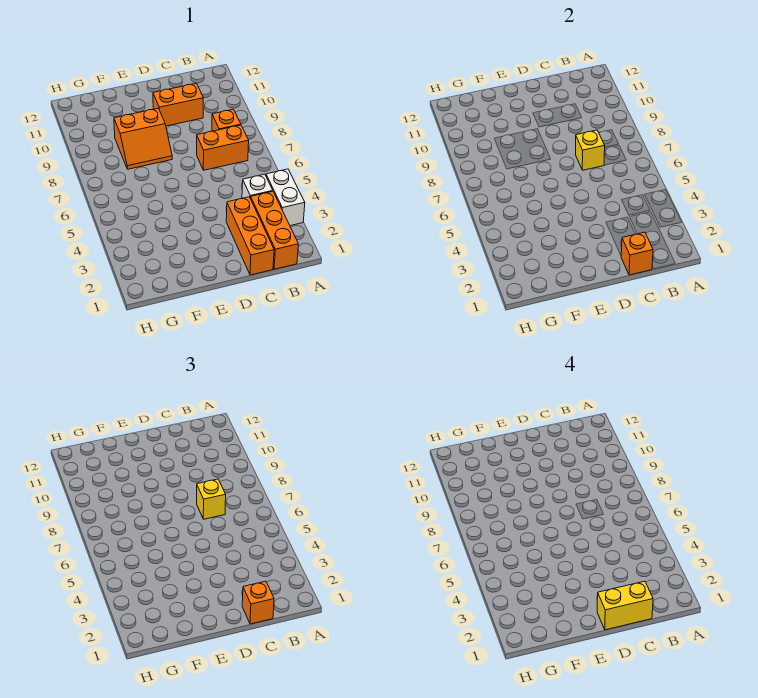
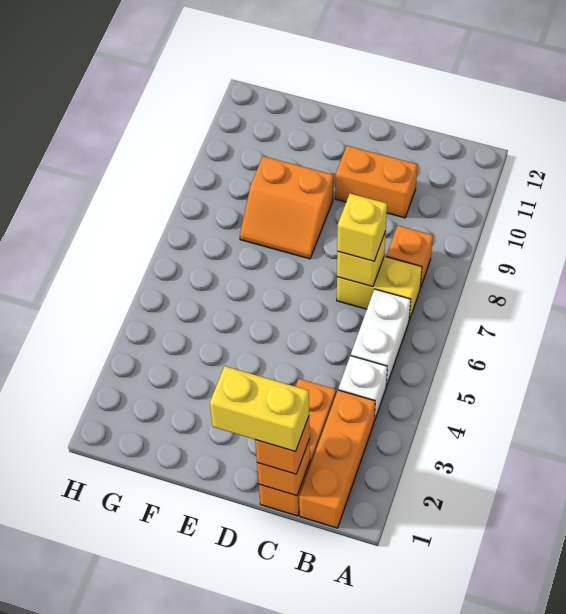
white brick A3:A4 level 1 -> white brick B5:B6 level 1
orange brick B7:C7 level 1 -> yellow brick B7:C7 level 1

